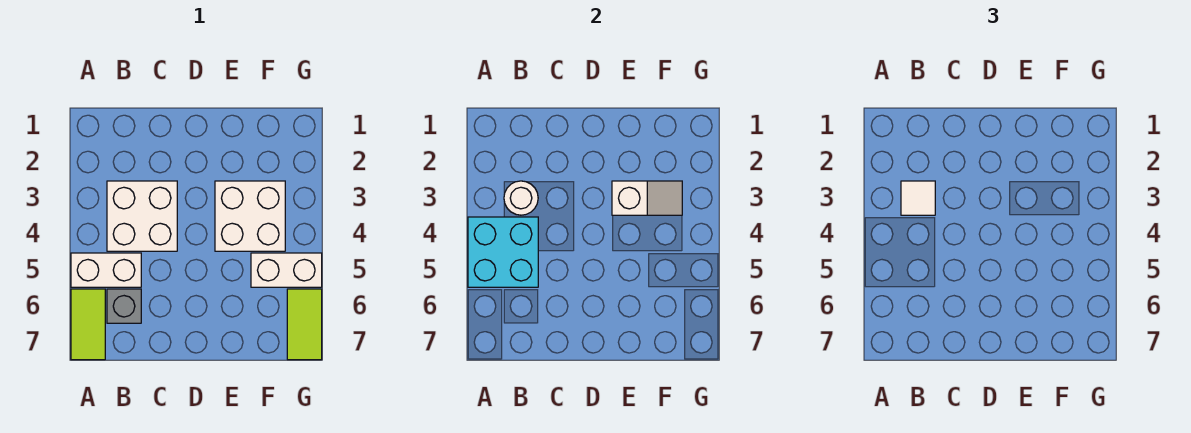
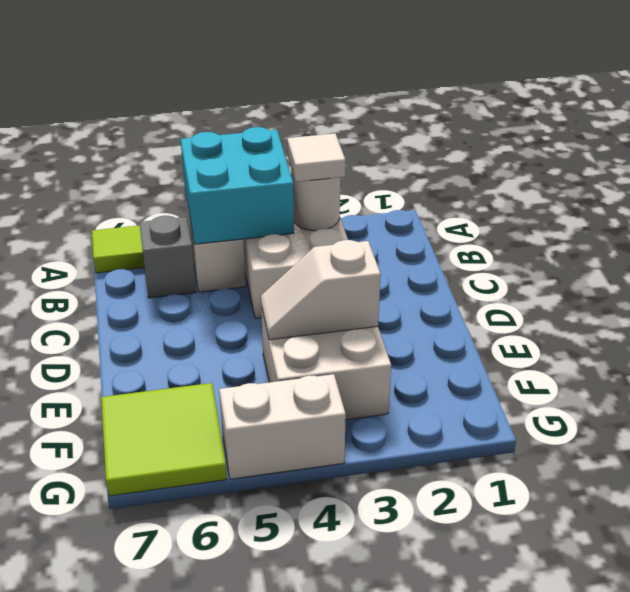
white slope E3:F3 level 2 top E -> white slope E3:E4 level 2 top 3
white brick F5:G5 level 1 -> white brick G4:G5 level 1
lime tile G6:G7 level 1 -> lime tile F6:G7 level 1

